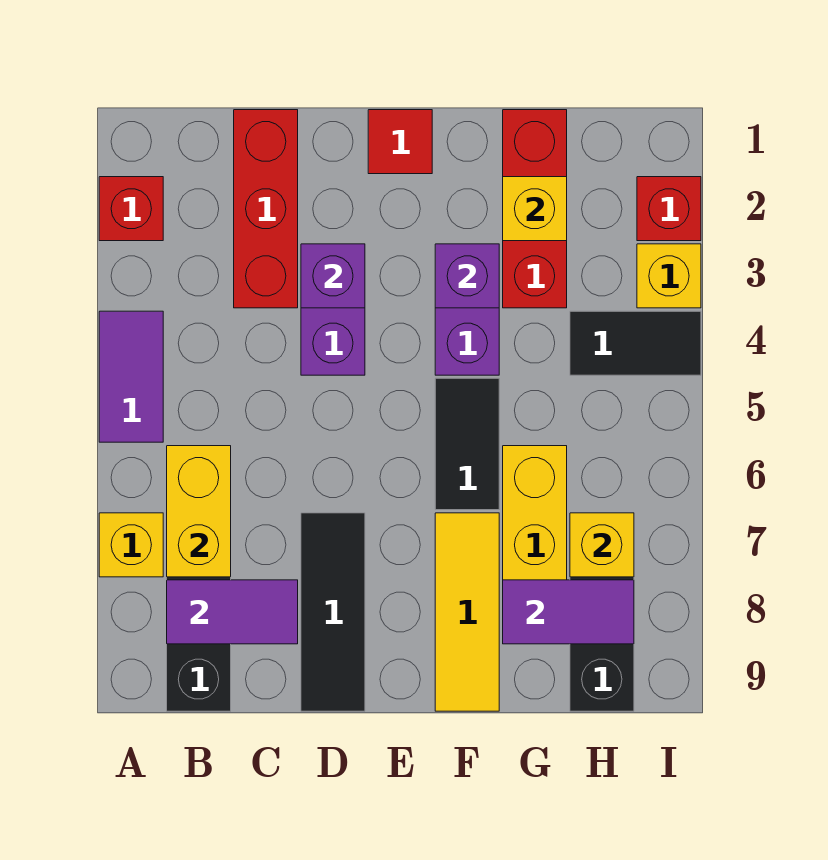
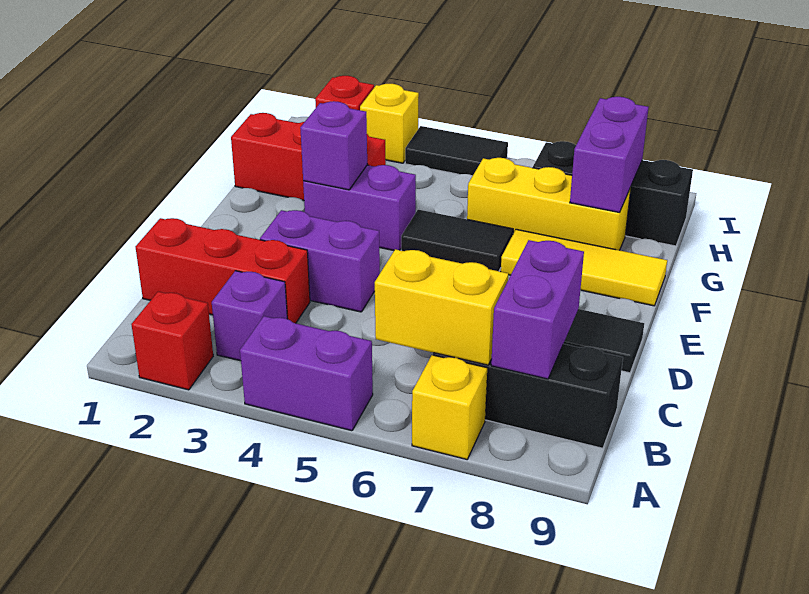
purple tile A4:A5 level 1 -> purple brick A4:A5 level 1
purple tile B8:C8 level 2 -> purple brick B8:C8 level 2
purple brick D3 level 2 -> purple brick B3 level 1
red tile E1 level 1 -> none
yellow brick G2 level 2 -> none
purple tile G8:H8 level 2 -> purple brick G8:H8 level 2
black tile H4:I4 level 1 -> black tile I4:I5 level 1
yellow brick H7 level 2 -> none

